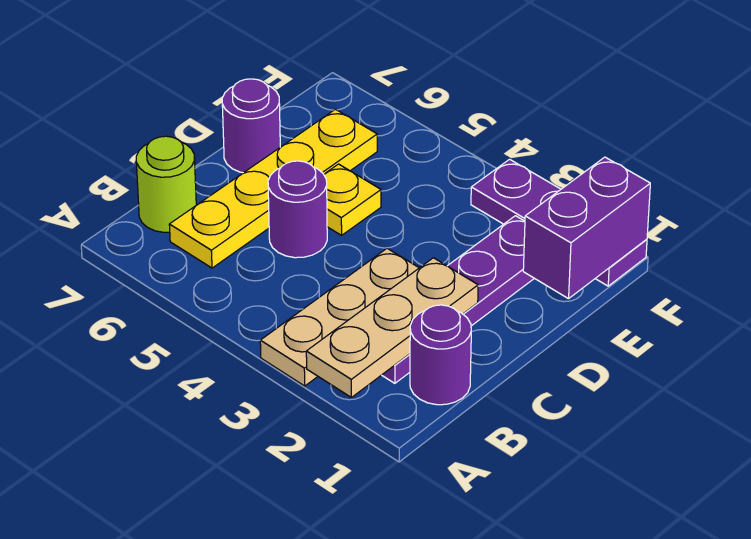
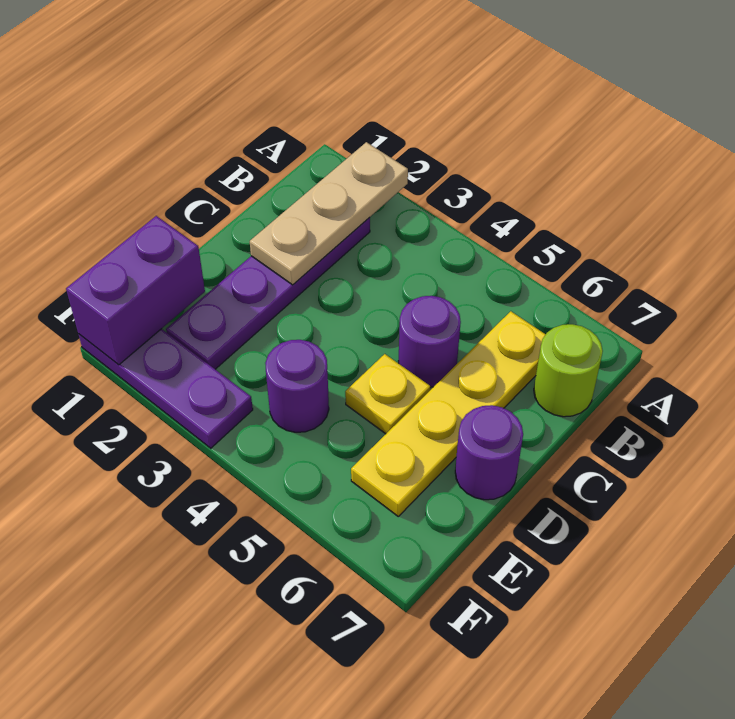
tan plate A3:C3 level 1 -> none
purple round brick B1 level 1 -> purple round brick E4 level 1

